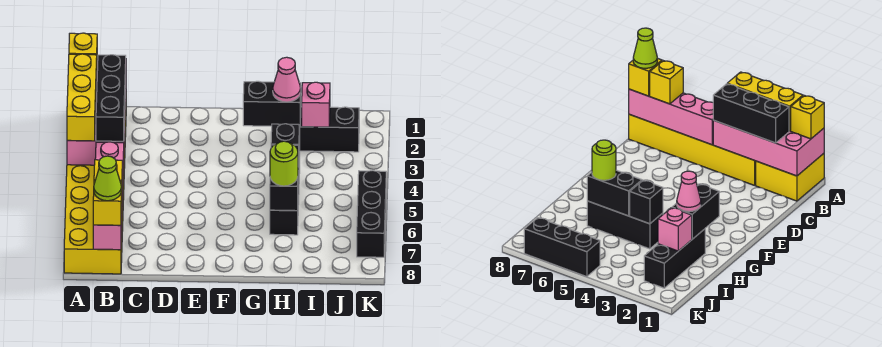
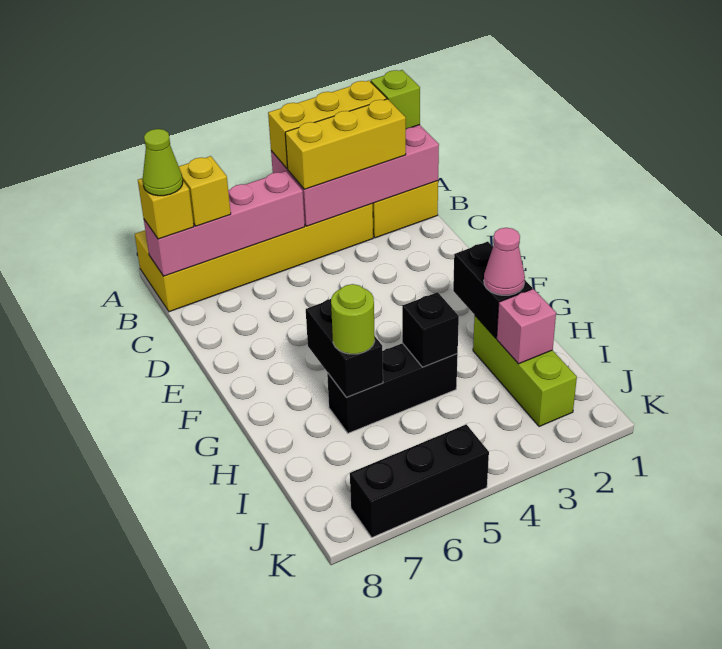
yellow brick A1 level 3 -> lime brick A1 level 3
black brick B2:B4 level 3 -> yellow brick B2:B4 level 3
black brick H2:J2 level 1 -> lime brick H2:J2 level 1
black brick H5:H6 level 2 -> black brick G6:H6 level 2

